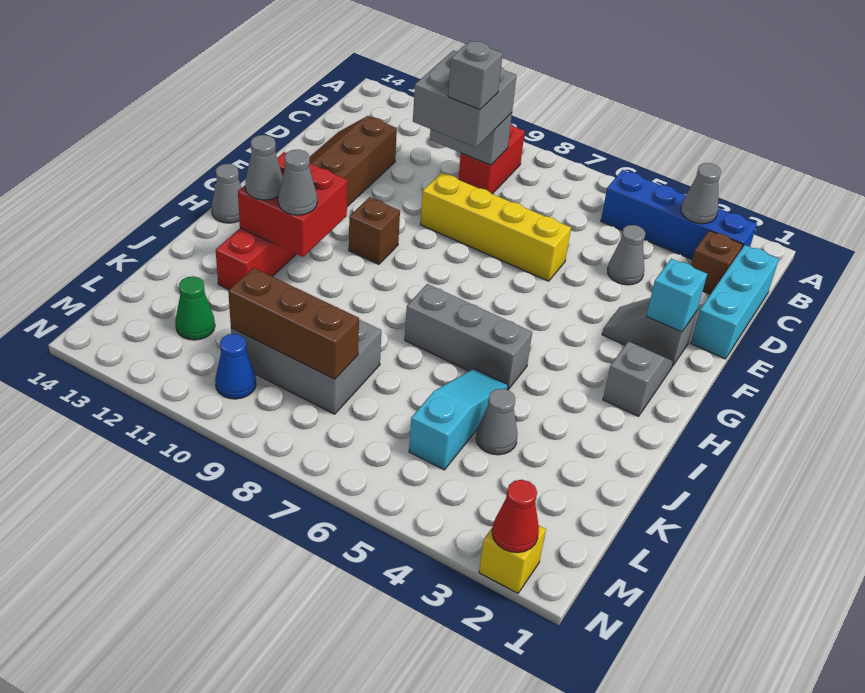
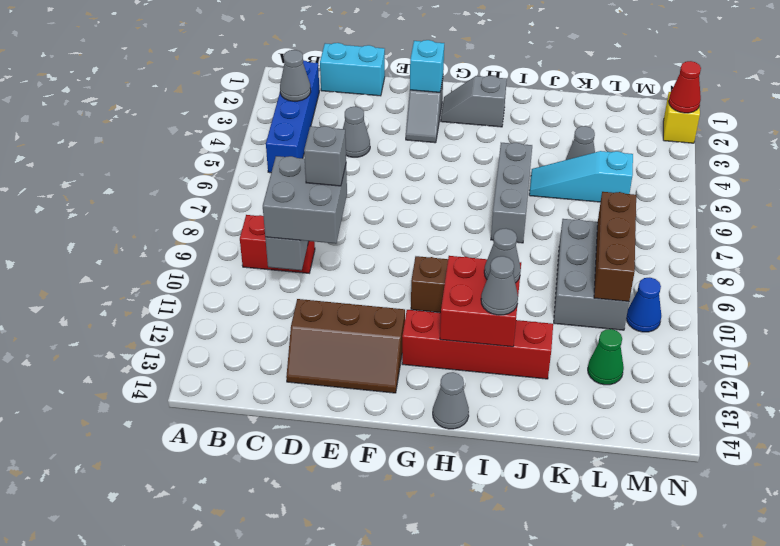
cyan brick C1:E1 level 1 -> cyan brick C1:D1 level 1
brown brick C2 level 1 -> none
yellow brick E6:E9 level 1 -> none

